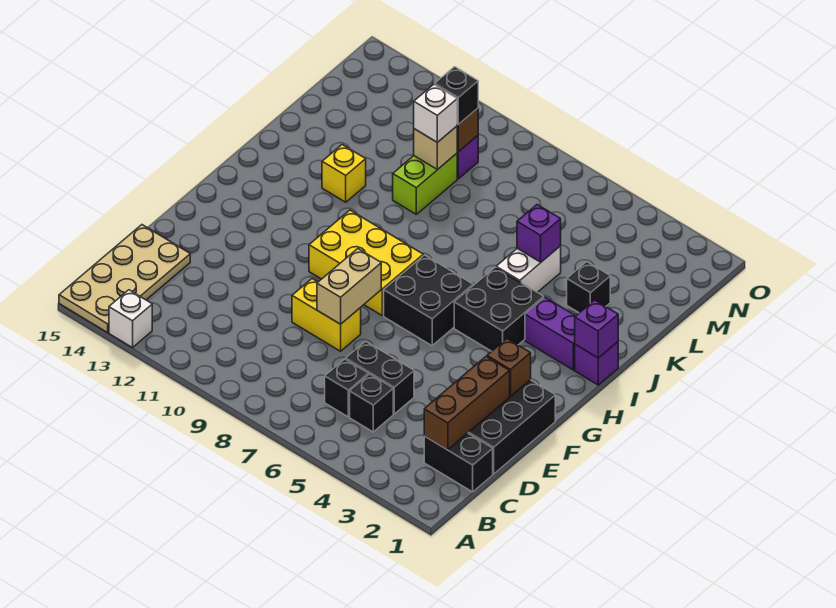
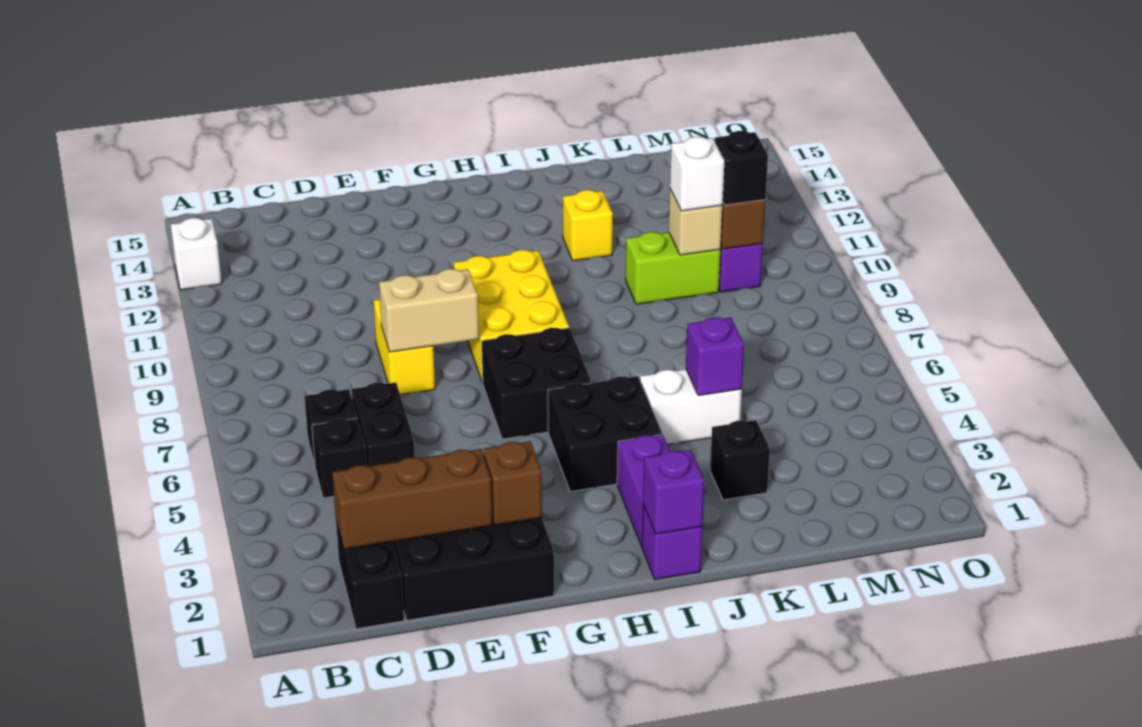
tan plate A14:D15 level 1 -> none

